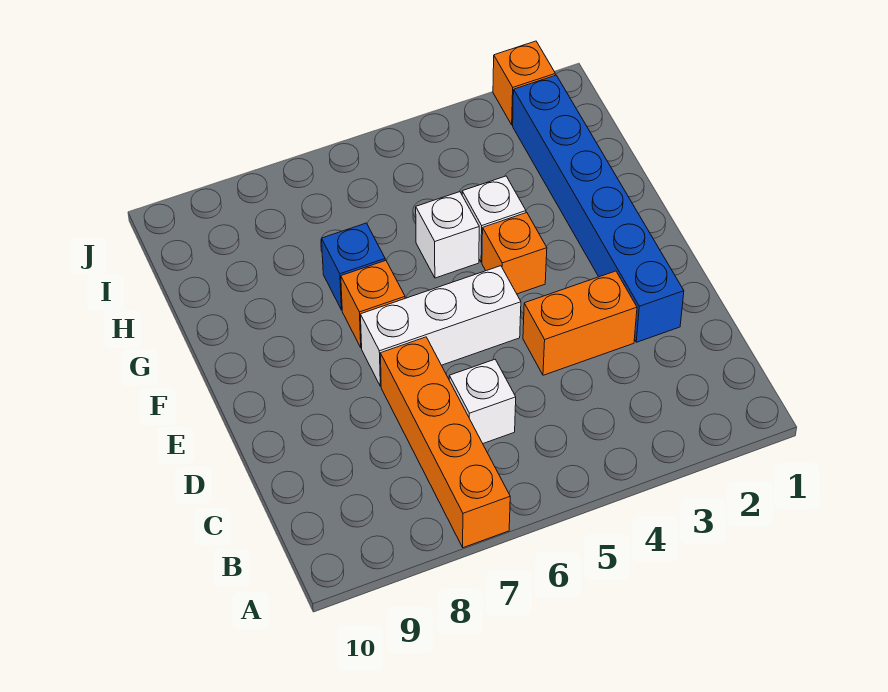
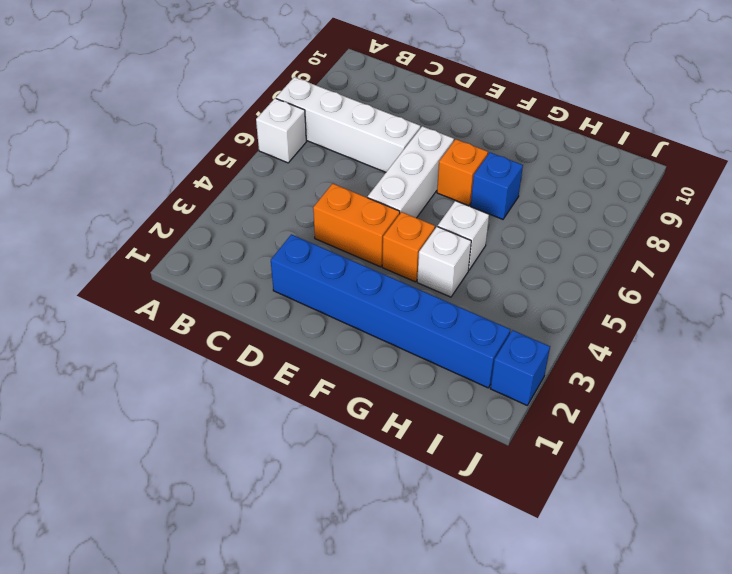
orange brick A7:D7 level 1 -> white brick A7:D7 level 1
white brick C6 level 1 -> white brick A6 level 1
orange brick D3:D4 level 1 -> orange brick D4:E4 level 1
orange brick J2 level 1 -> blue brick J2 level 1

